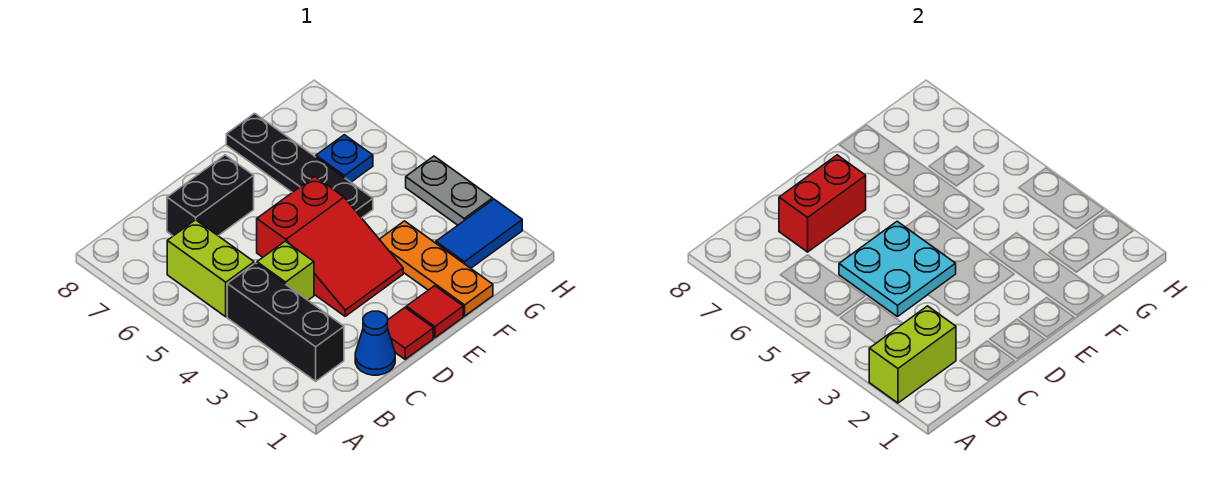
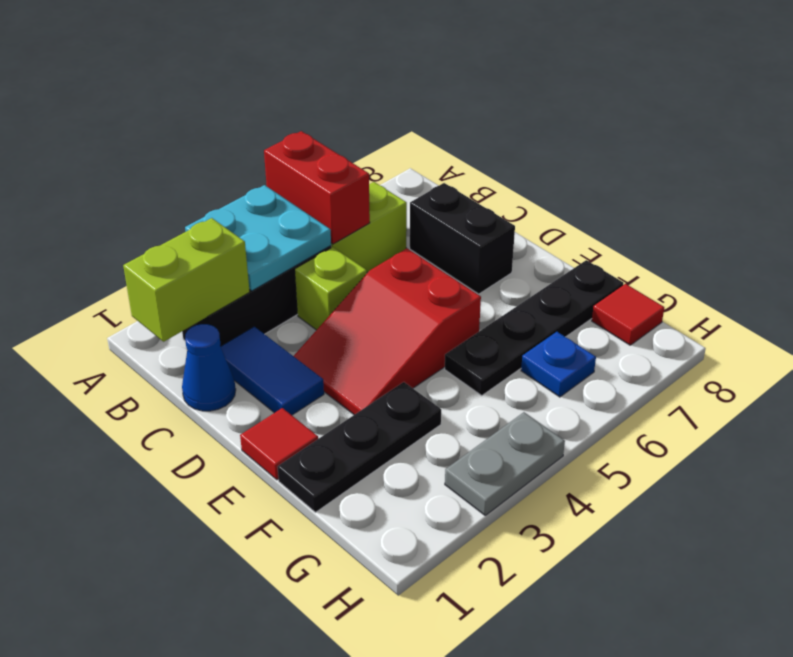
lime brick A2:B2 level 2 -> lime brick B1:B2 level 2
cyan plate C4:D5 level 2 -> cyan plate A3:B4 level 2
red brick C7:D7 level 2 -> red brick A5:B5 level 2
red tile D1 level 1 -> red tile G8 level 1
orange plate F1:F3 level 1 -> black plate F1:F3 level 1
blue tile G2:H2 level 1 -> blue tile C2:D2 level 1

